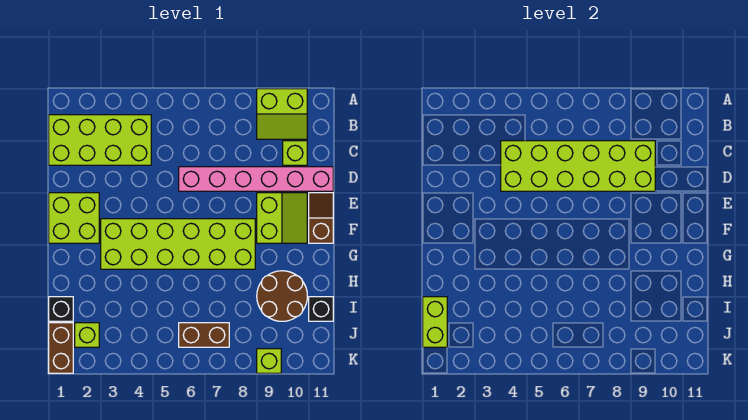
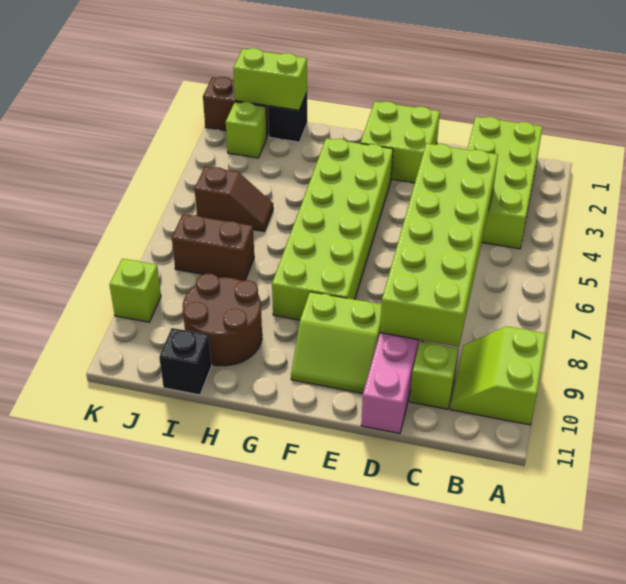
brown slope E11:F11 level 1 top F -> brown slope I5:J5 level 1 top J
brown brick J6:J7 level 1 -> brown brick I7:J7 level 1

